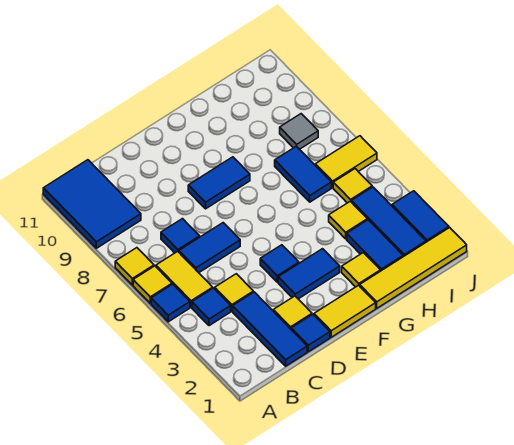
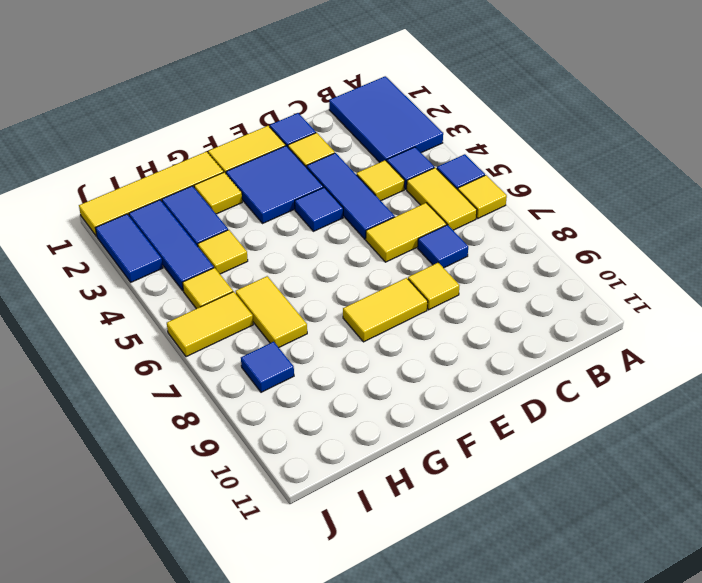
yellow tile A7 level 1 -> yellow tile D8 level 1
blue tile A9:B11 level 1 -> blue tile A1:B3 level 1
blue tile C1:C3 level 1 -> blue tile D3:D5 level 1
blue tile C6:D6 level 1 -> yellow tile C6:D6 level 1
blue tile E3:F3 level 1 -> blue tile E2:F3 level 1
blue tile E8:F8 level 1 -> yellow tile E8:F8 level 1
blue tile H6:H7 level 1 -> yellow tile H6:H7 level 1
grey tile I8 level 1 -> blue tile I8 level 1

